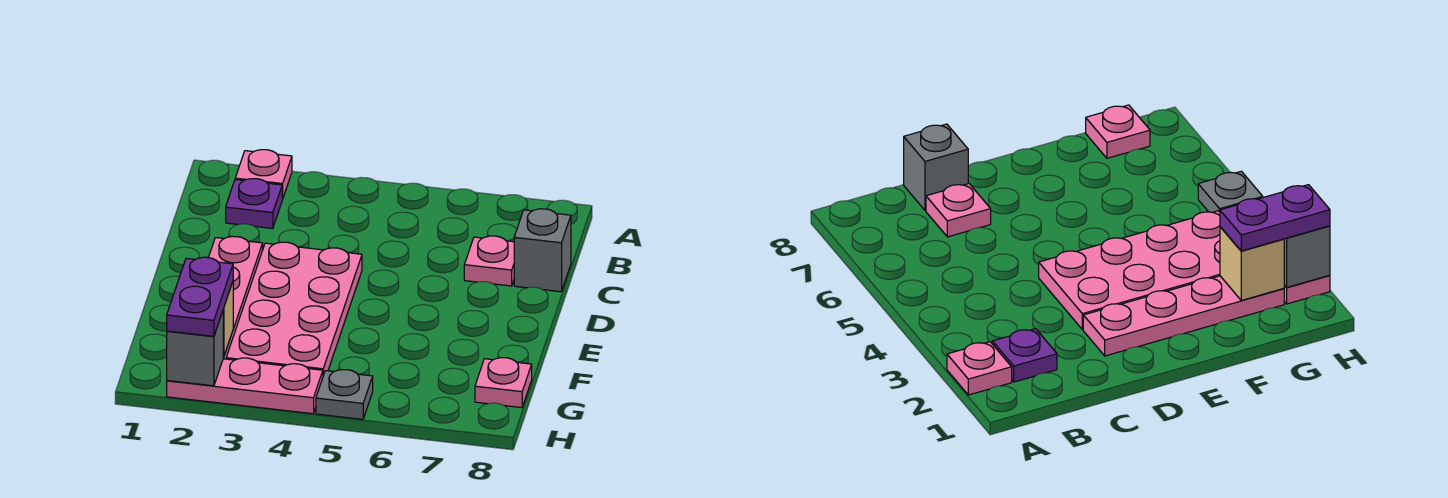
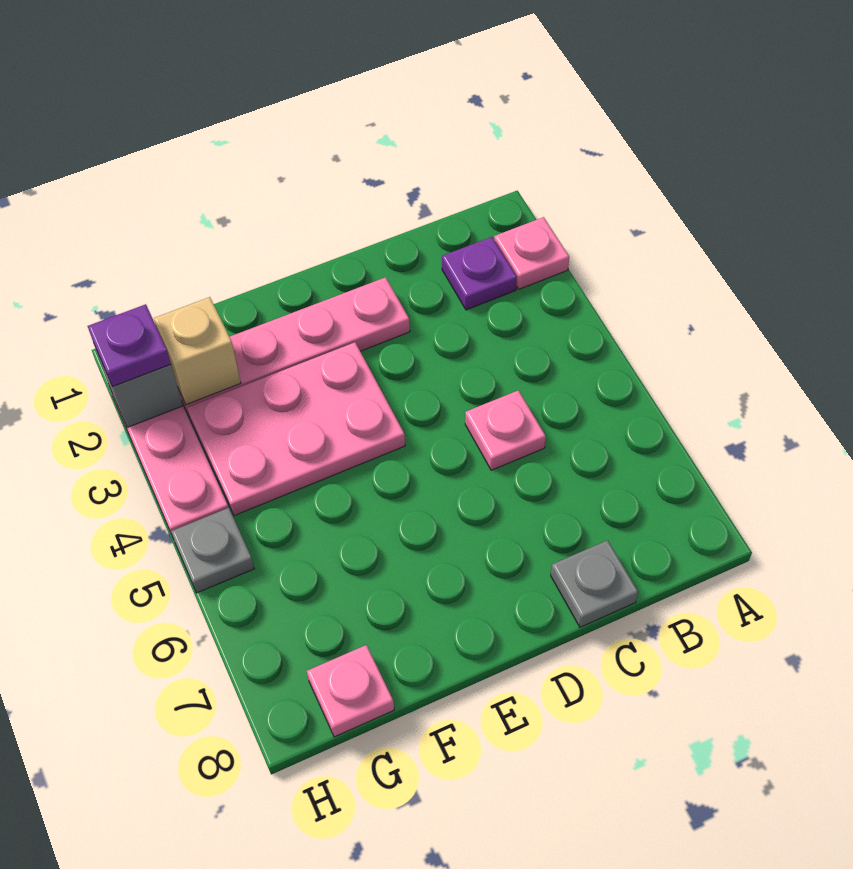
pink plate C7 level 1 -> pink plate C5 level 1
grey brick C8 level 1 -> grey plate C8 level 1
pink plate D3:G4 level 1 -> pink plate E3:G4 level 1
purple plate G2:H2 level 3 -> purple plate H2 level 3

